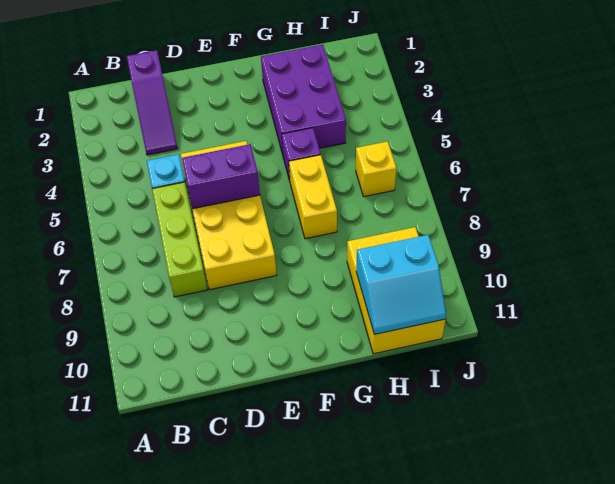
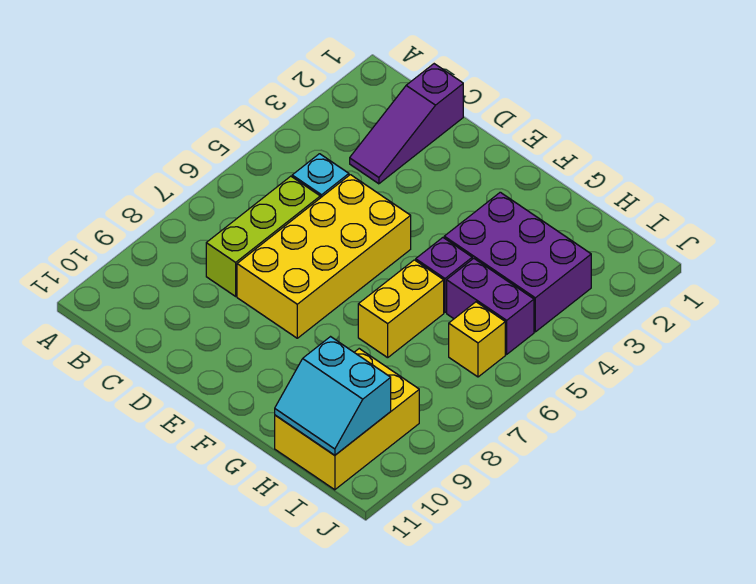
purple brick D6:E6 level 2 -> purple brick H5:I5 level 1
purple brick G2:H4 level 1 -> purple brick G3:I4 level 1

